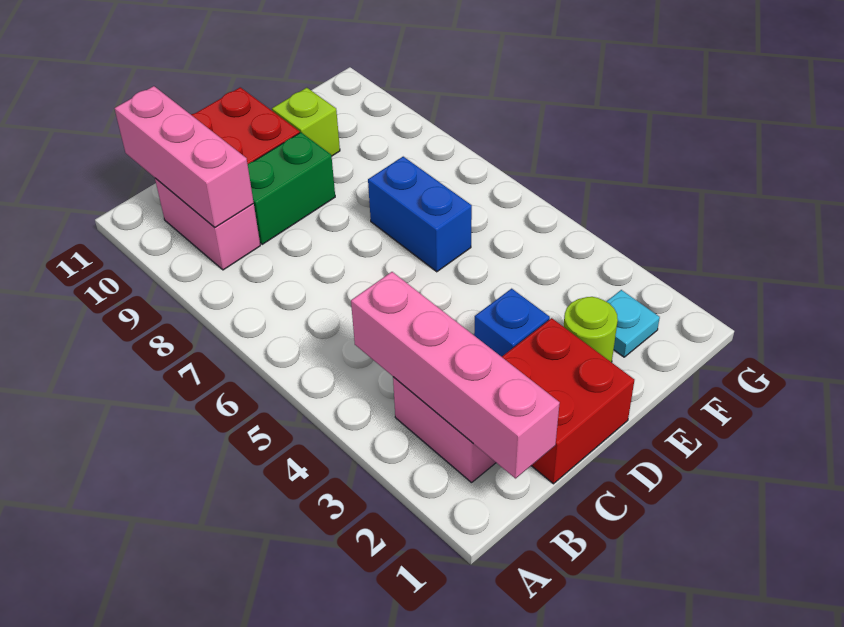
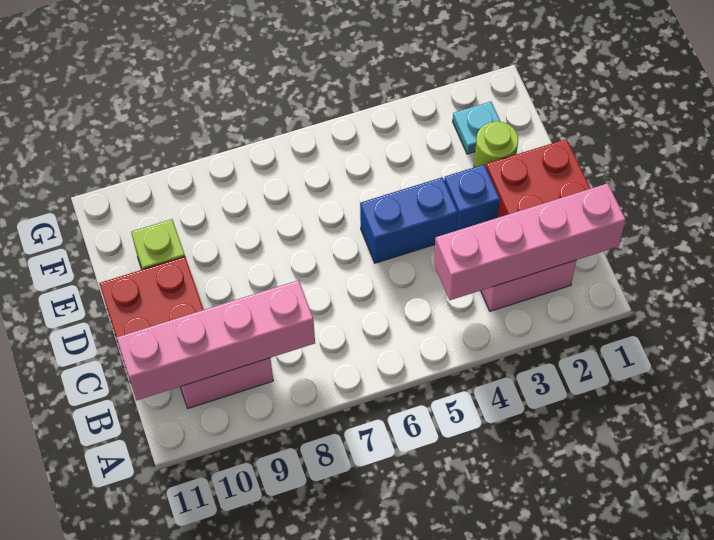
pink brick B9:B11 level 2 -> pink brick B8:B11 level 2
green brick C9:D9 level 1 -> none
blue brick E6:E7 level 1 -> blue brick D4:D5 level 1

